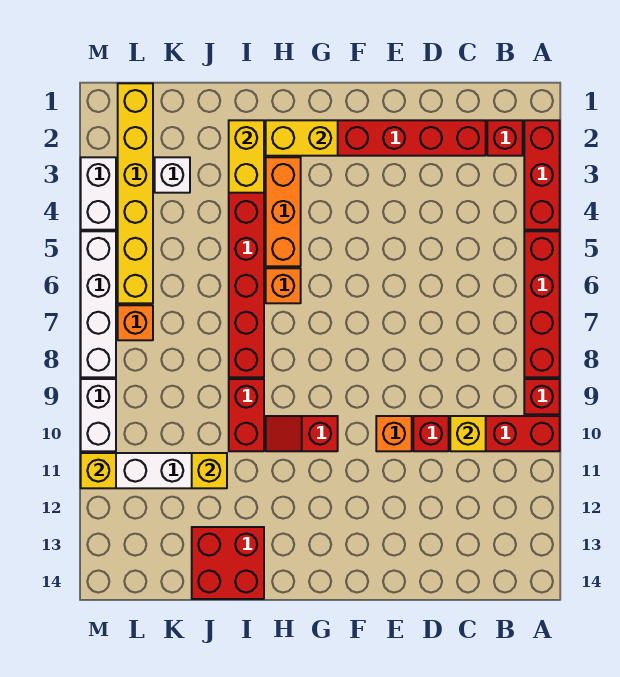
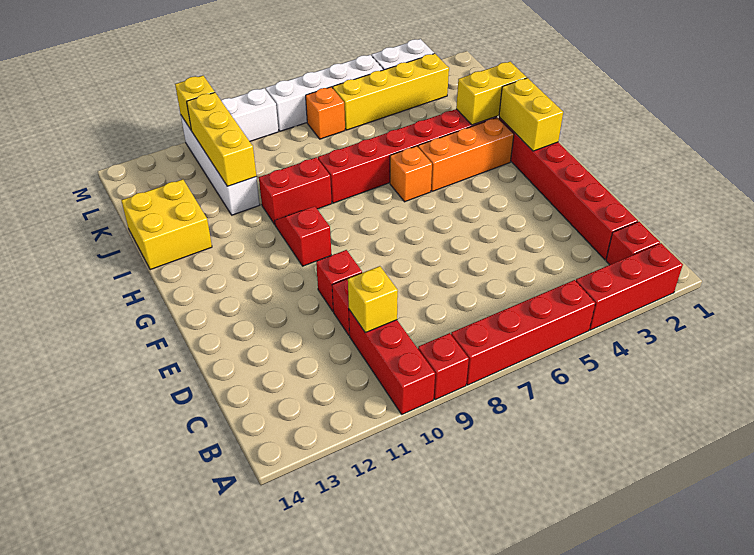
orange brick E10 level 1 -> red brick E10 level 1
red brick I13:J14 level 1 -> yellow brick I13:J14 level 1
yellow brick J11 level 2 -> yellow brick J11:L11 level 2
white brick K3 level 1 -> none
yellow brick L1:L6 level 1 -> yellow brick L3:L6 level 1

